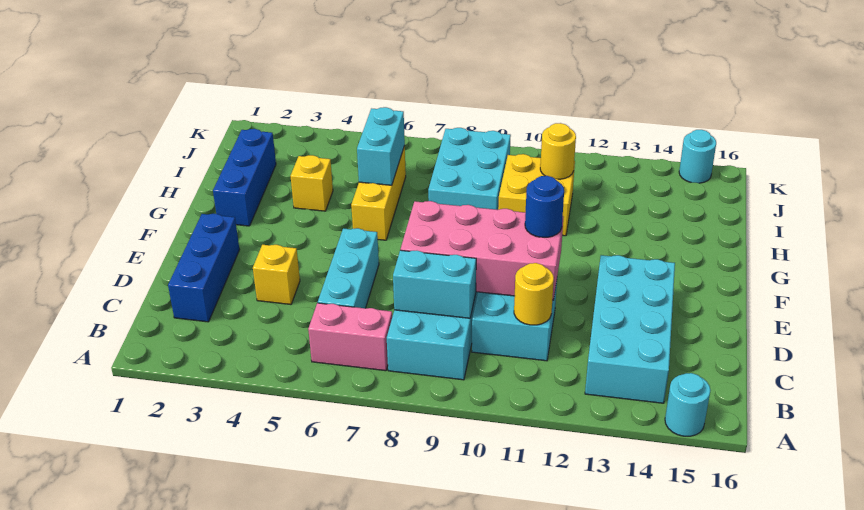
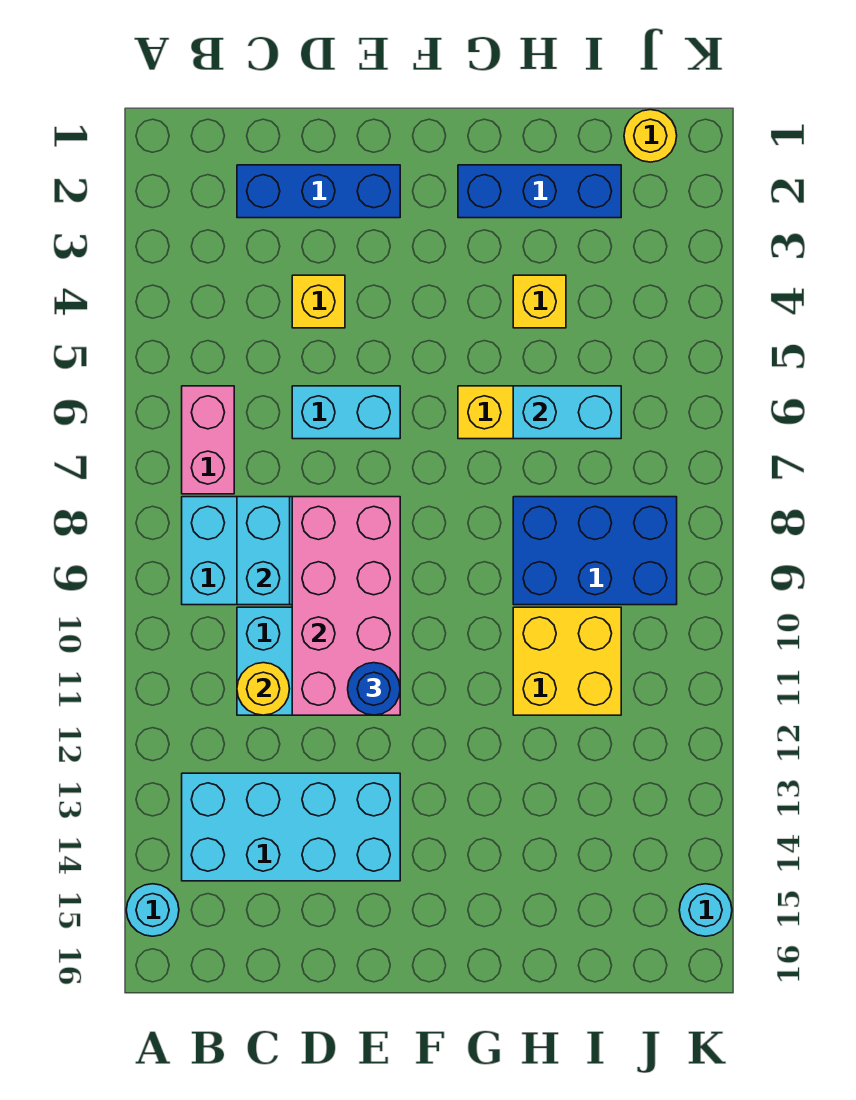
cyan brick C6:E6 level 1 -> cyan brick D6:E6 level 1
cyan brick H8:J9 level 1 -> blue brick H8:J9 level 1
yellow round brick I11 level 2 -> yellow round brick J1 level 1

